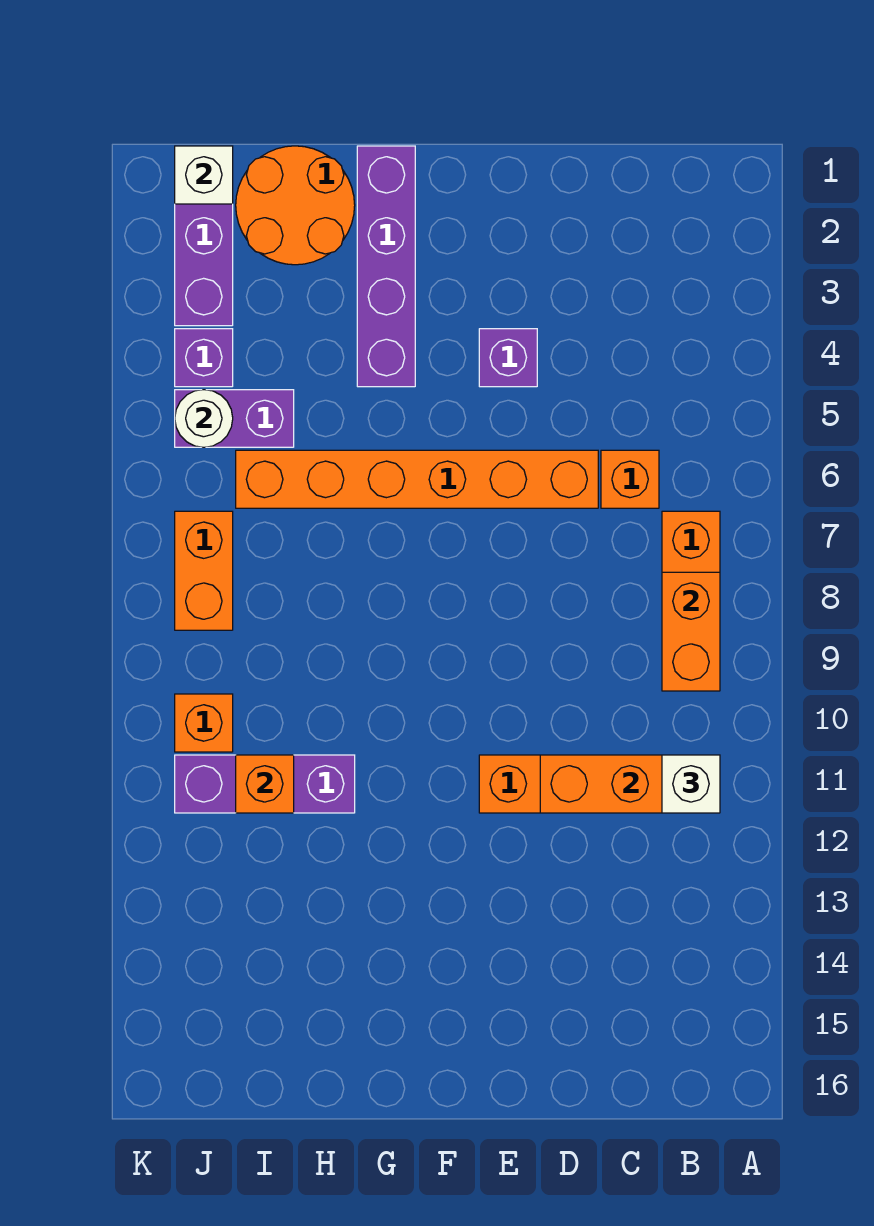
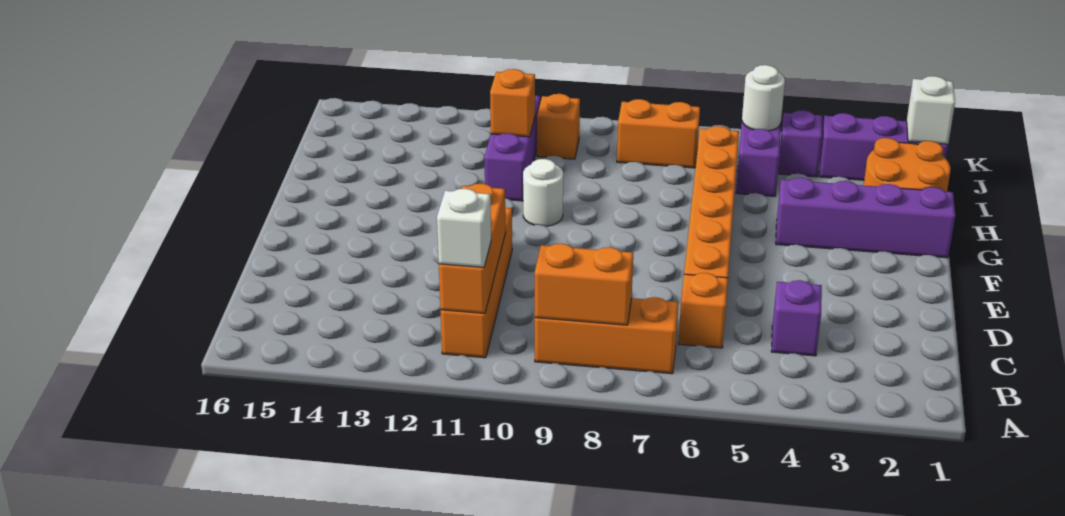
purple brick E4 level 1 -> purple brick C4 level 1
none -> white round brick G10 level 1

